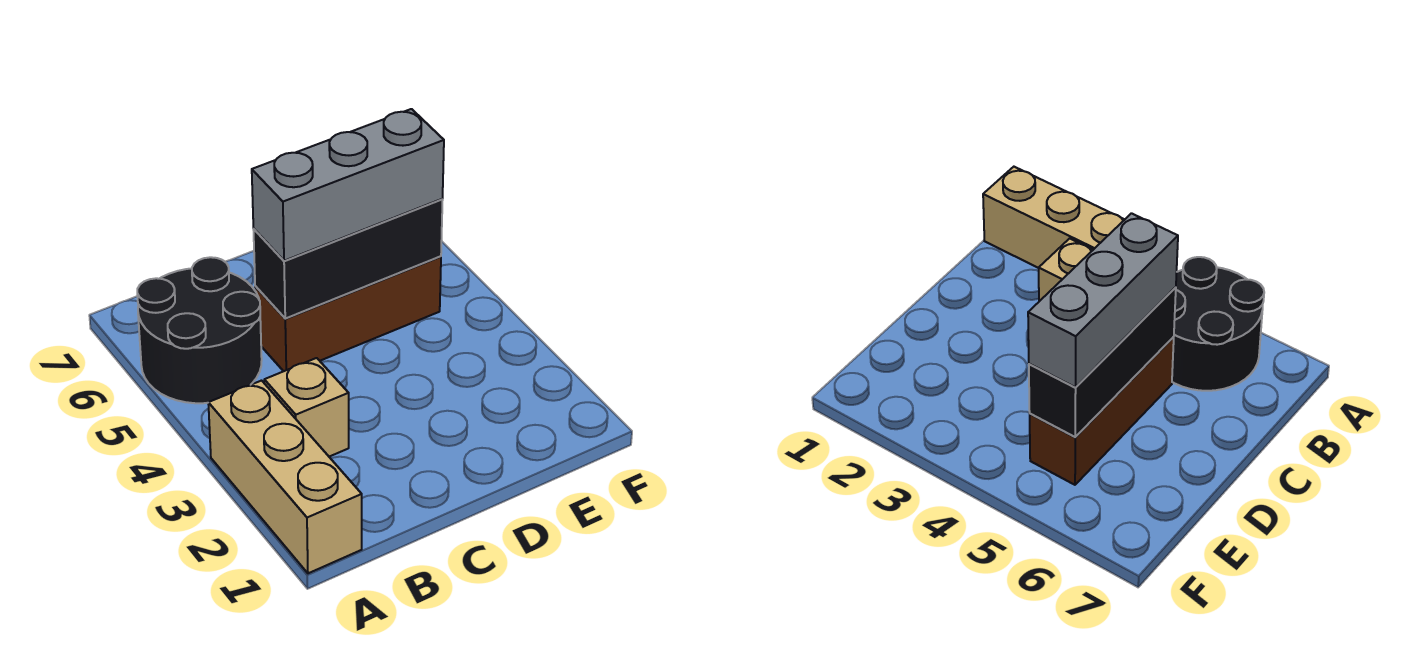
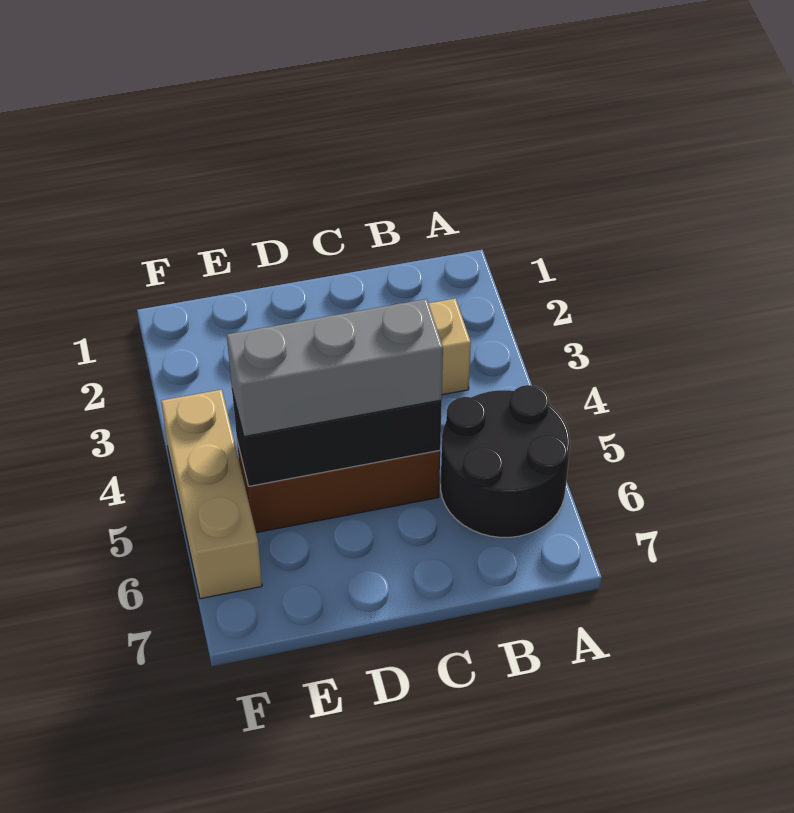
tan brick A1:A3 level 1 -> tan brick F4:F6 level 1

